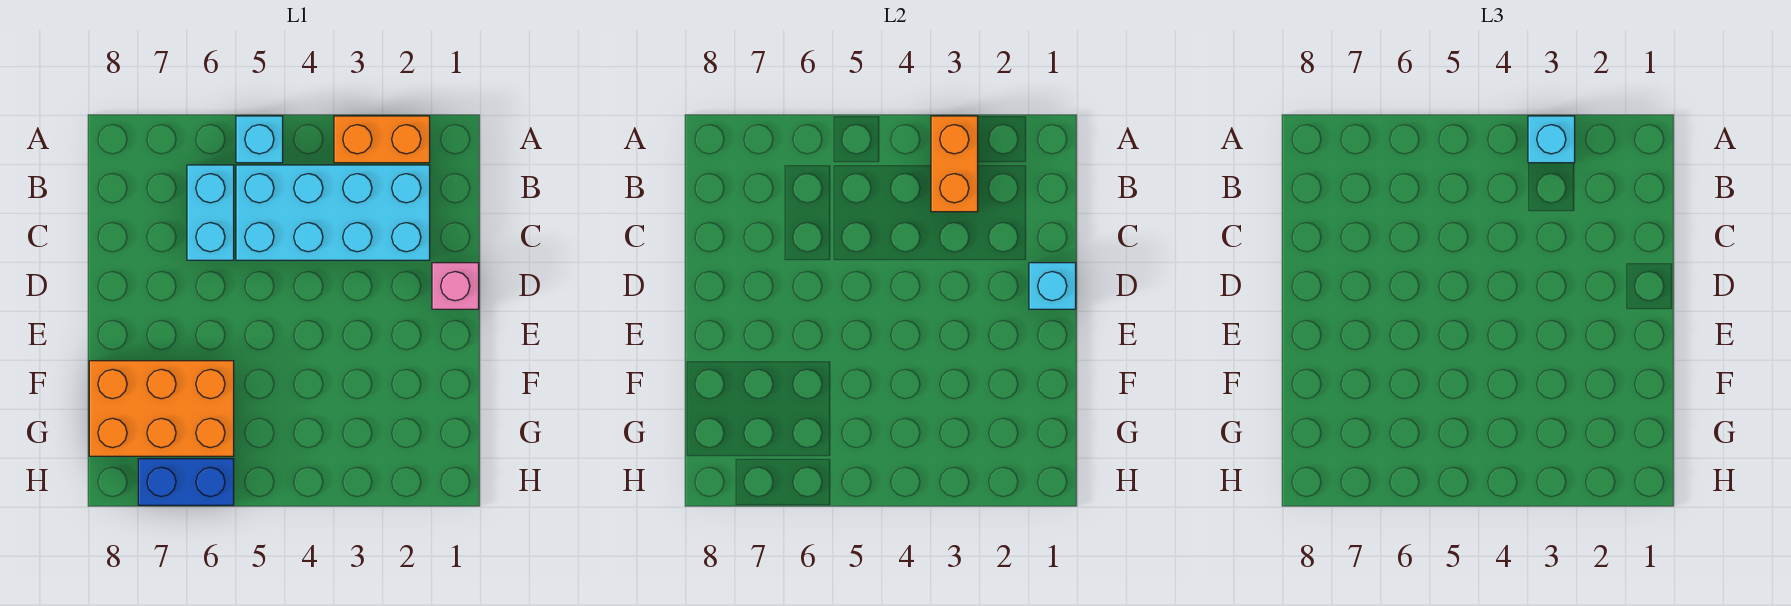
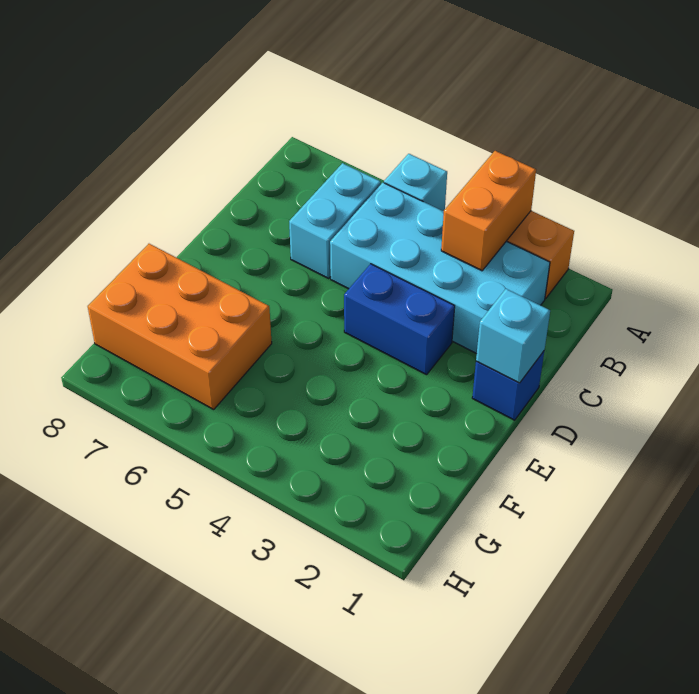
cyan brick A3 level 3 -> none
pink brick D1 level 1 -> blue brick D1 level 1
blue brick H6:H7 level 1 -> blue brick D3:D4 level 1

